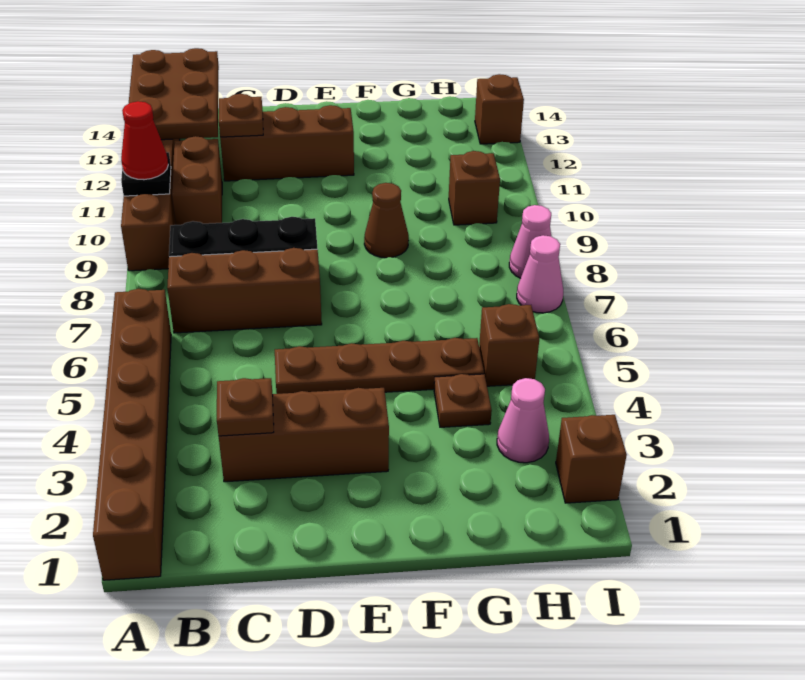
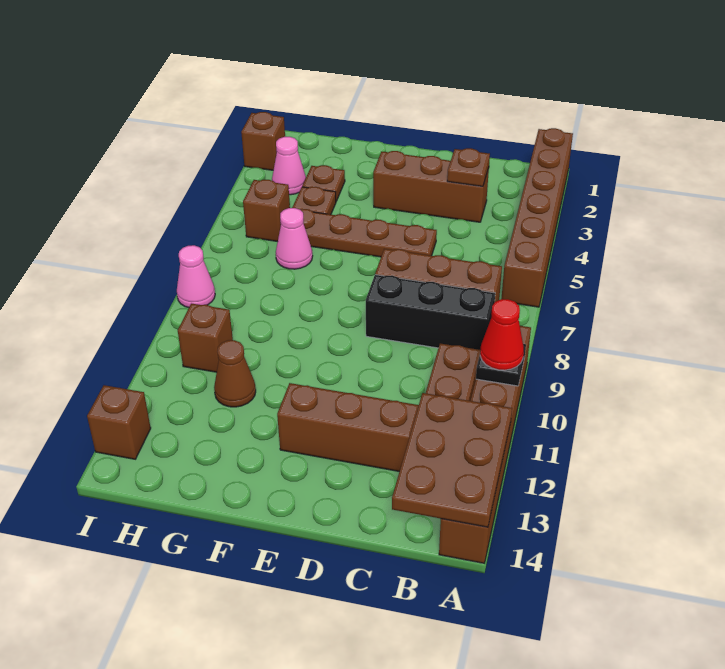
brown plate C12 level 2 -> brown plate G3 level 1
brown cone F9 level 1 -> brown cone G11 level 1
pink cone I7 level 1 -> pink cone G6 level 1

